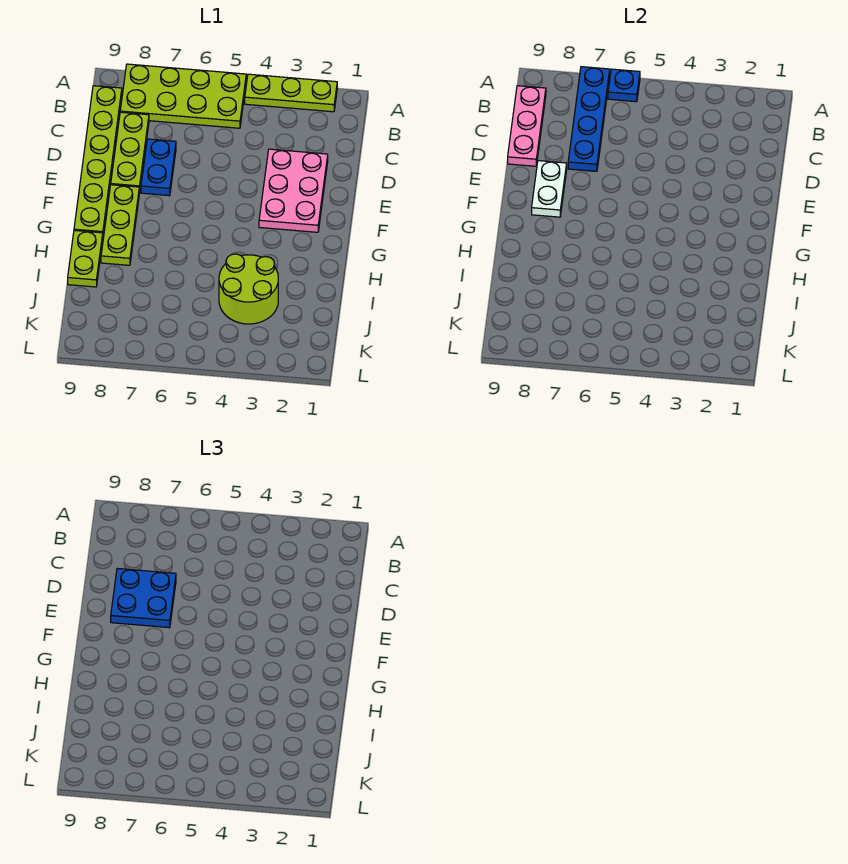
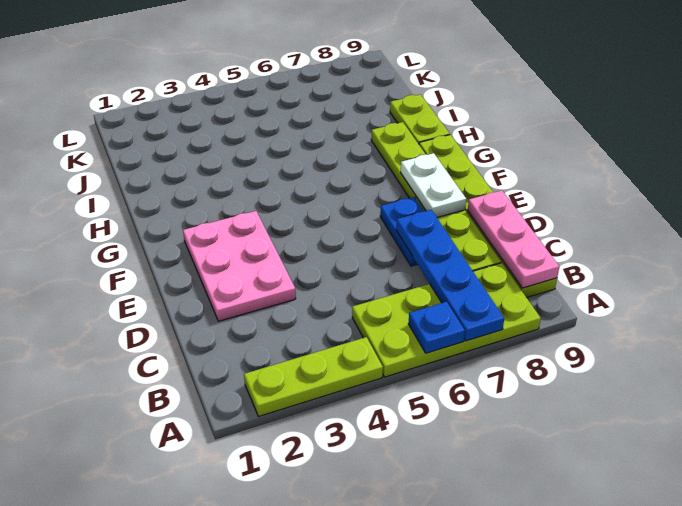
blue plate D7:E8 level 3 -> none
lime round brick I3:J4 level 1 -> none

